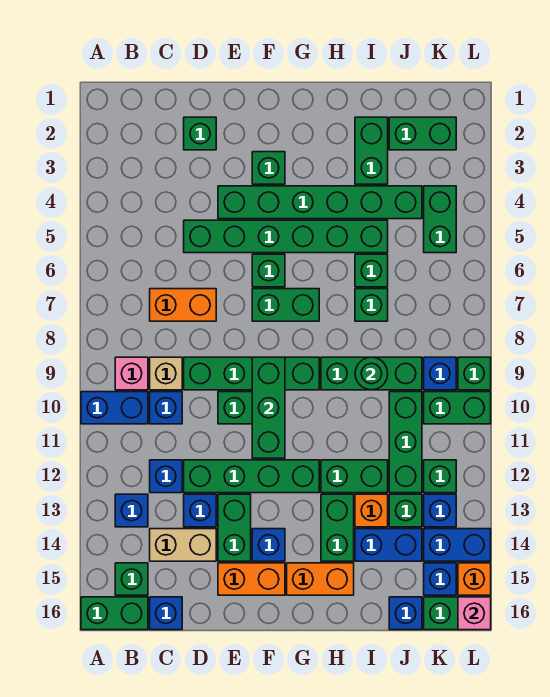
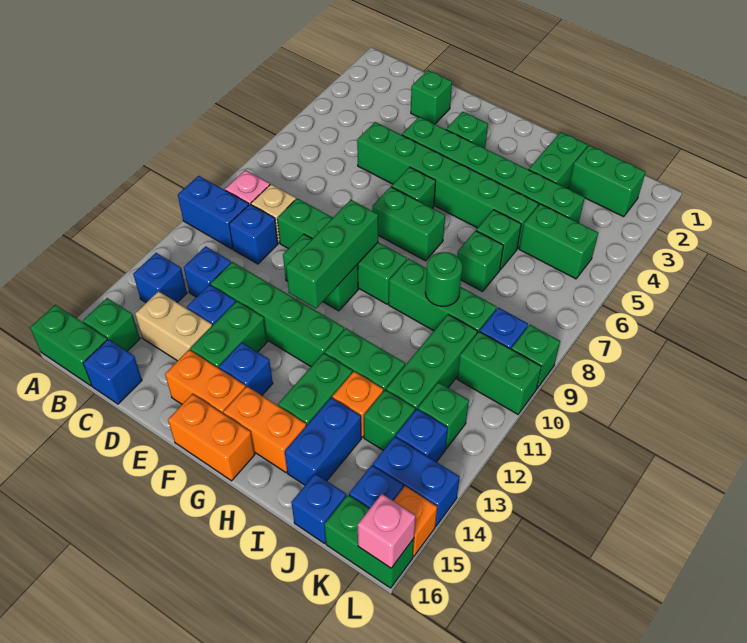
orange brick C7:D7 level 1 -> orange brick F16:G16 level 1
blue brick I14:J14 level 1 -> blue brick I14:I15 level 1
green brick K4:K5 level 1 -> green brick J5:K5 level 1

